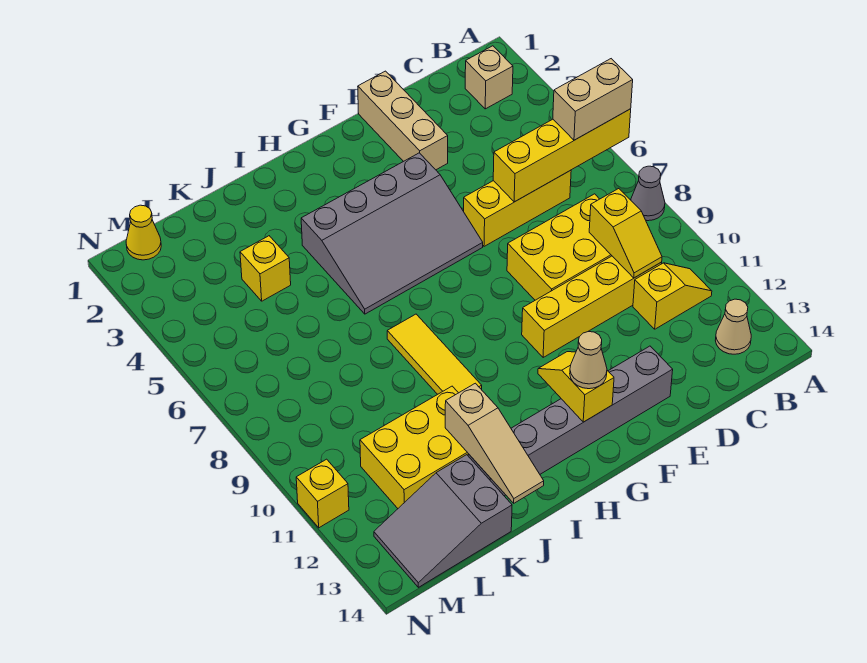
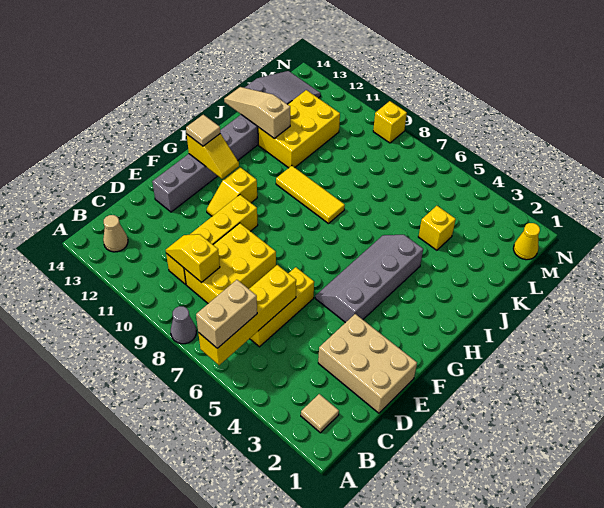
tan brick B2 level 1 -> tan tile B2 level 1
yellow slope B11:C11 level 1 top C -> yellow slope F11:G11 level 1 top G
tan brick E1:E3 level 1 -> tan brick D1:E3 level 1
grey slope F4:I6 level 1 top 4 -> grey slope F4:I5 level 1 top 4
tan cone G13 level 3 -> tan tile G13 level 3
yellow brick N11 level 1 -> yellow brick N9 level 1

